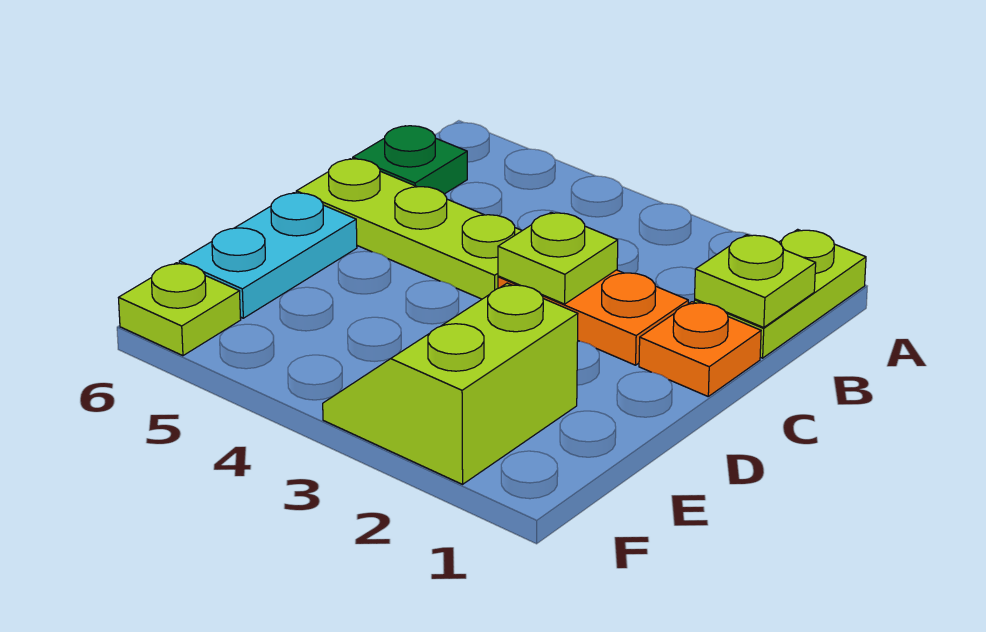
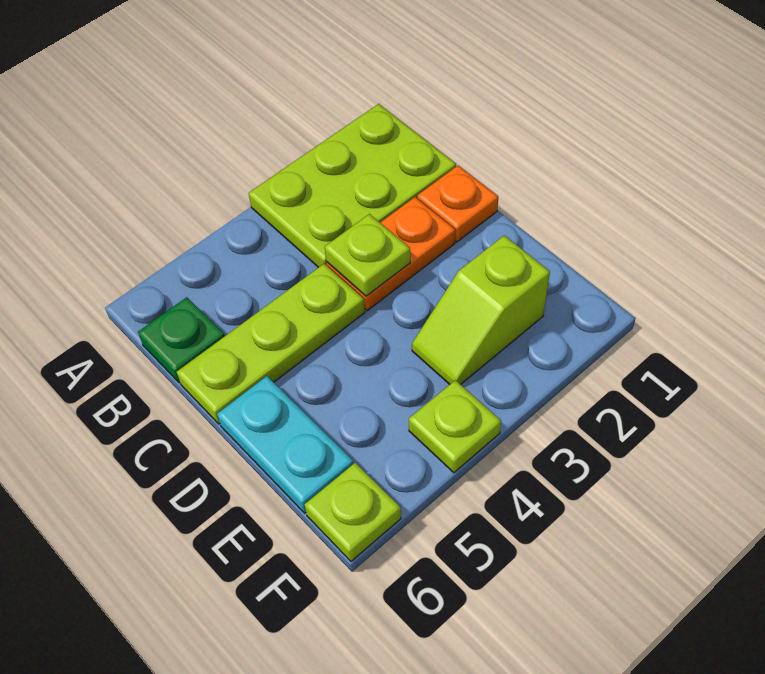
lime plate A1:B1 level 1 -> lime plate A1:B3 level 1
lime plate B1 level 2 -> lime plate F4 level 1
lime slope E2:F3 level 1 top 2 -> lime slope E2:E3 level 1 top 2

